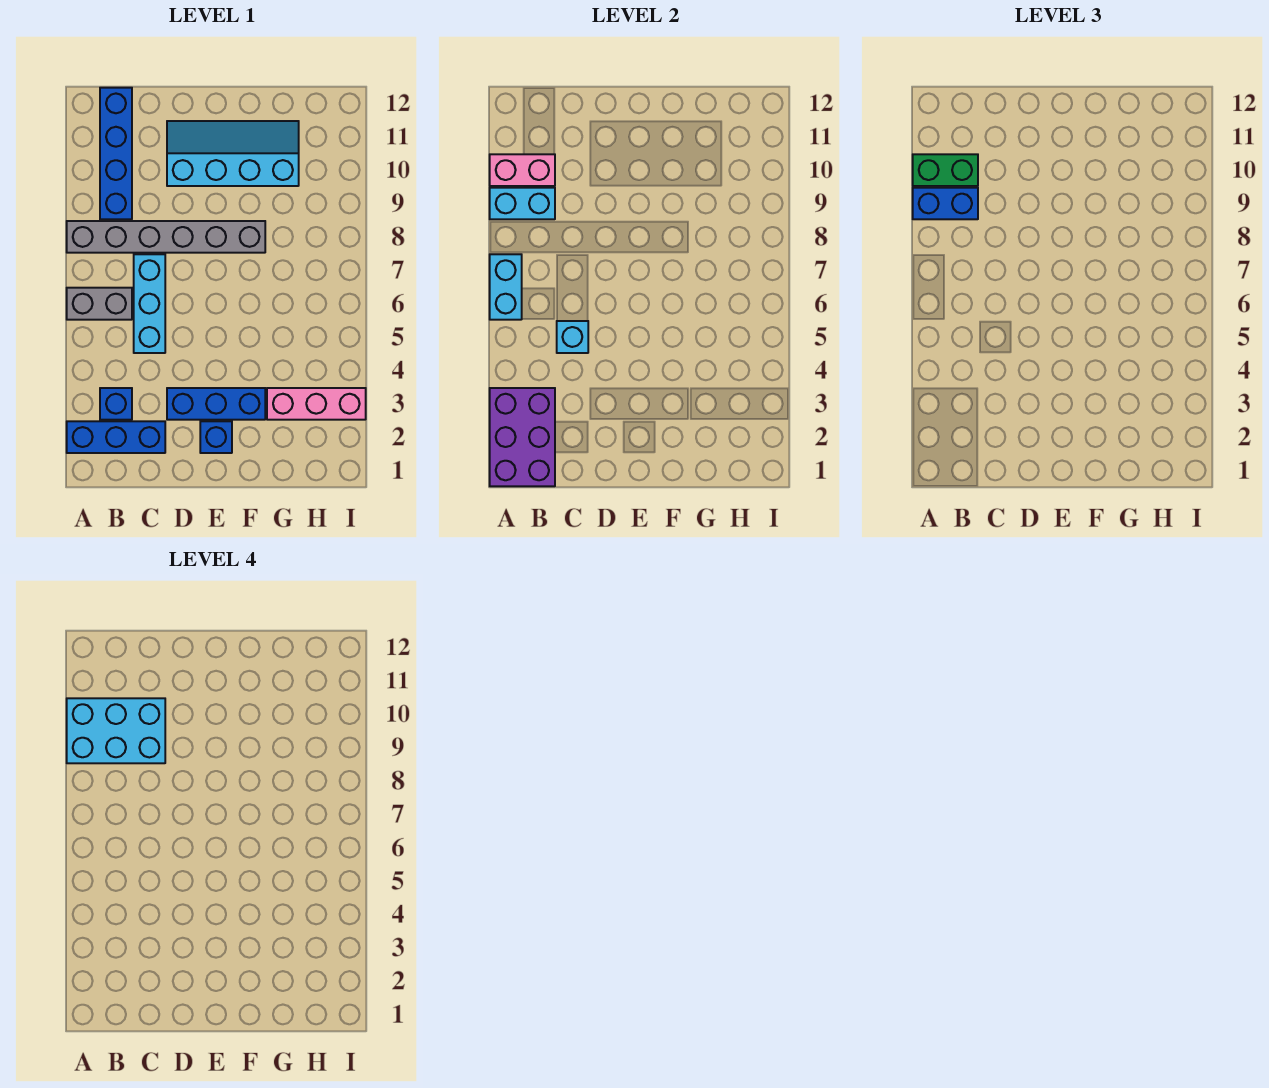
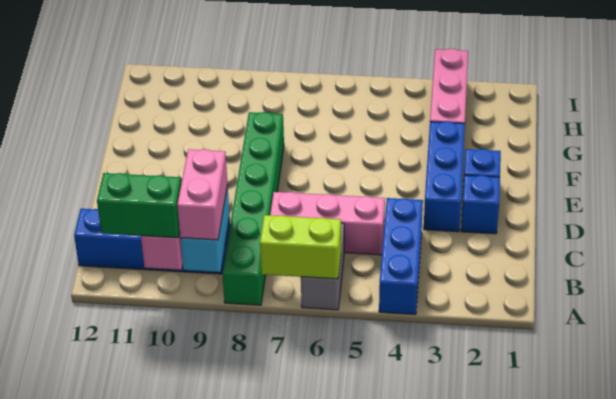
purple brick A1:B3 level 2 -> none
blue brick A2:C2 level 1 -> blue brick A4:C4 level 1
cyan brick A6:A7 level 2 -> lime brick A6:A7 level 2
grey brick A8:F8 level 1 -> green brick A8:F8 level 1
blue brick A9:B9 level 3 -> pink brick A9:B9 level 3
cyan brick A9:C10 level 4 -> none
green brick A10:B10 level 3 -> green brick A10:A11 level 3
blue brick B3 level 1 -> blue brick D2 level 1
cyan brick C5:C7 level 1 -> pink brick C5:C7 level 1
cyan brick C5 level 2 -> none
cyan slope D10:G11 level 1 top 10 -> none

